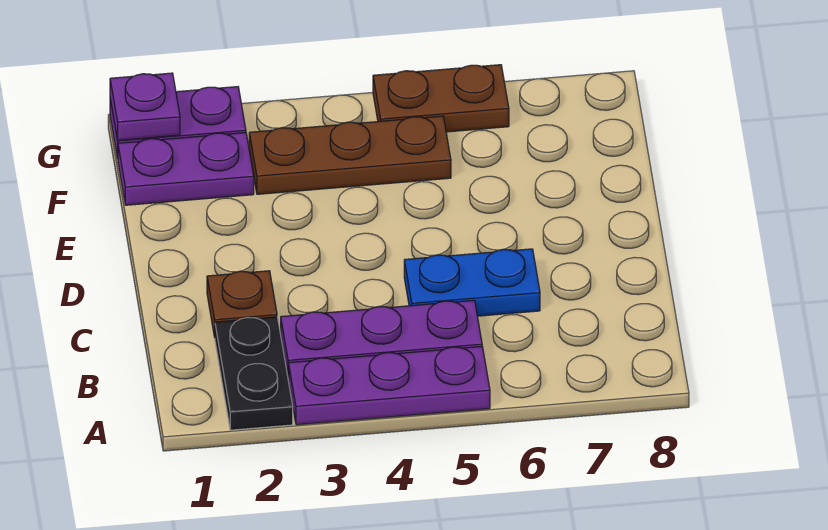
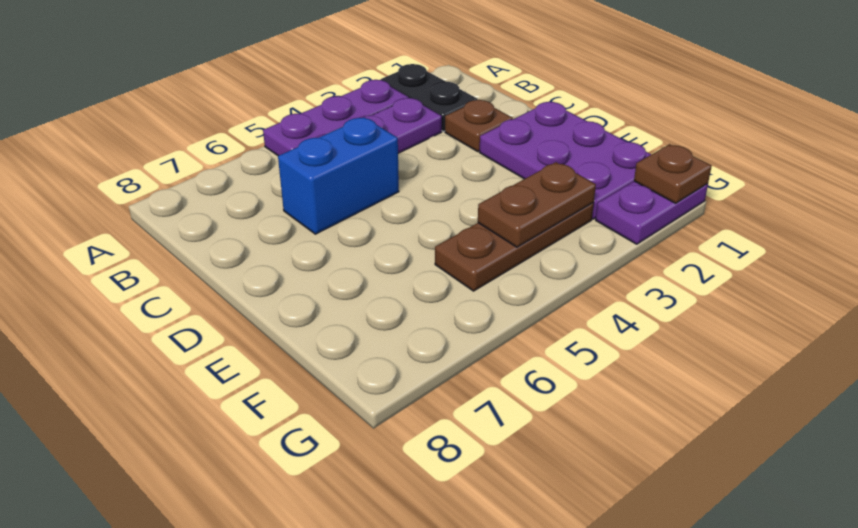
blue plate C5:C6 level 1 -> blue brick C5:C6 level 1
purple plate F1:F2 level 1 -> purple plate D1:F2 level 1
purple plate G1 level 2 -> brown plate G1 level 2
brown plate G5:G6 level 1 -> brown plate F3:F4 level 2

